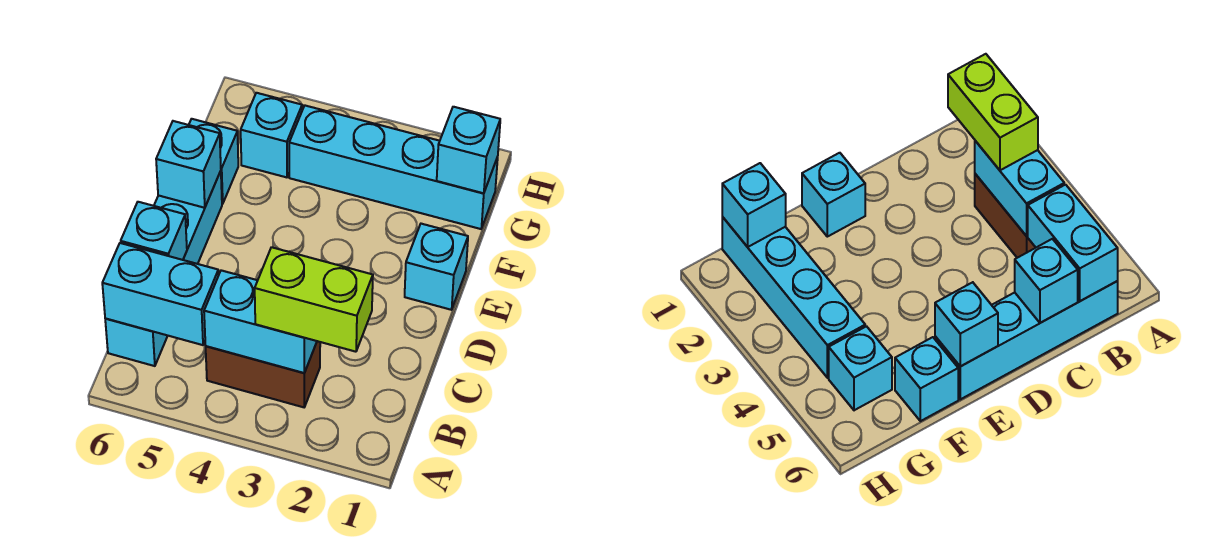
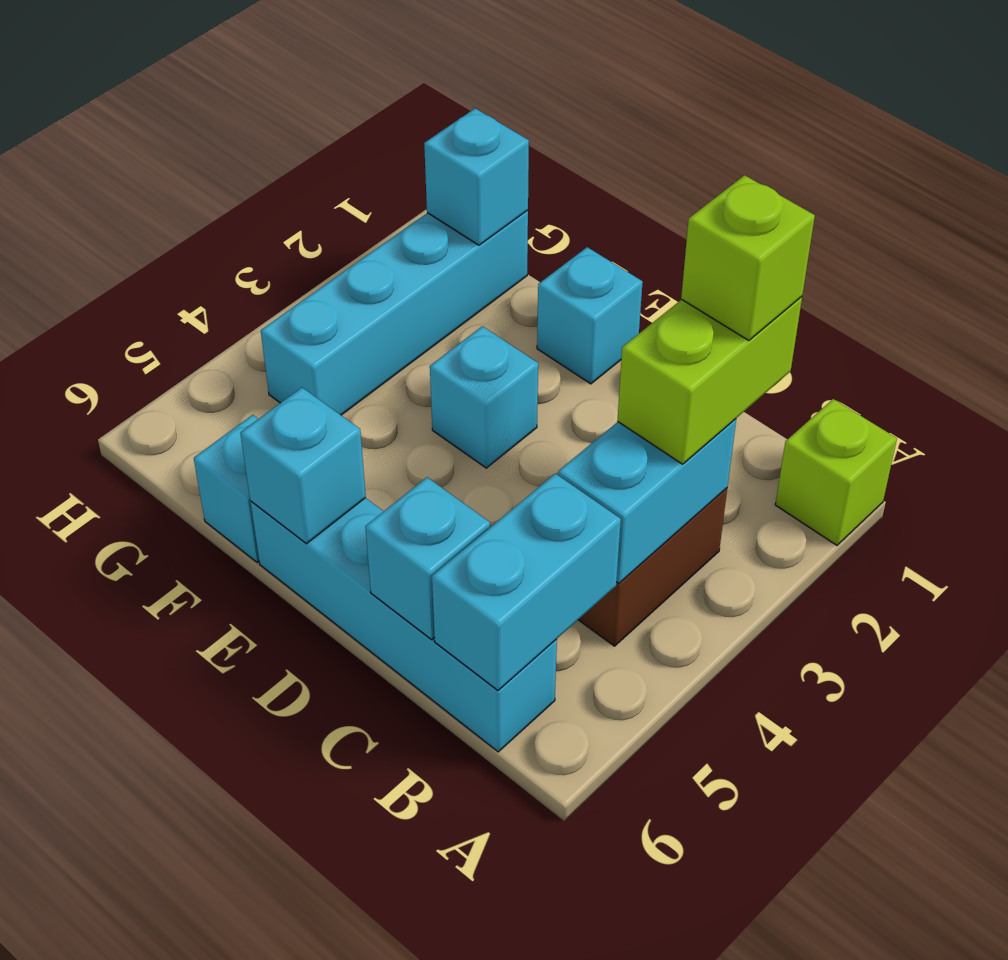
none -> lime brick A1 level 1
none -> lime brick B2 level 4
cyan brick G5 level 1 -> cyan brick E3 level 1

